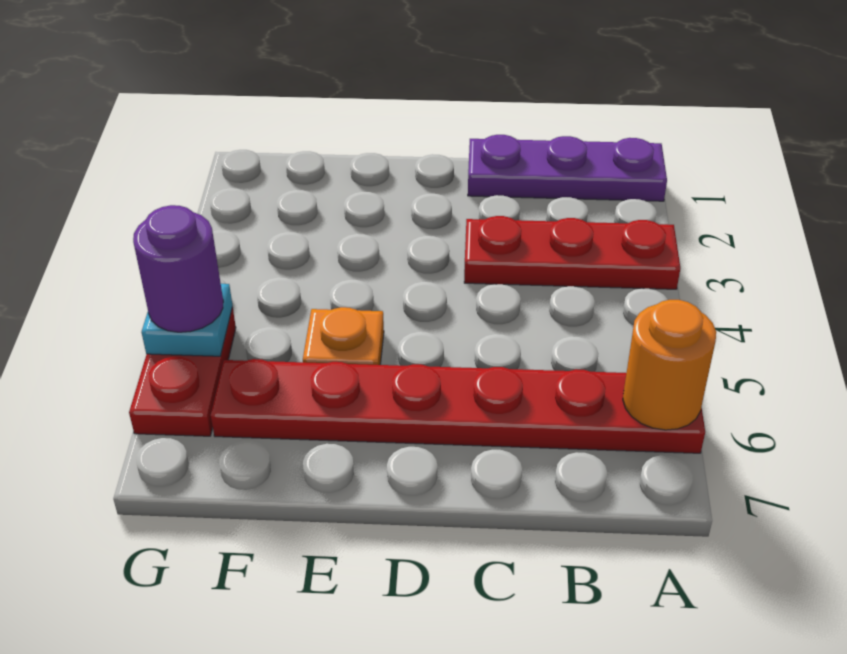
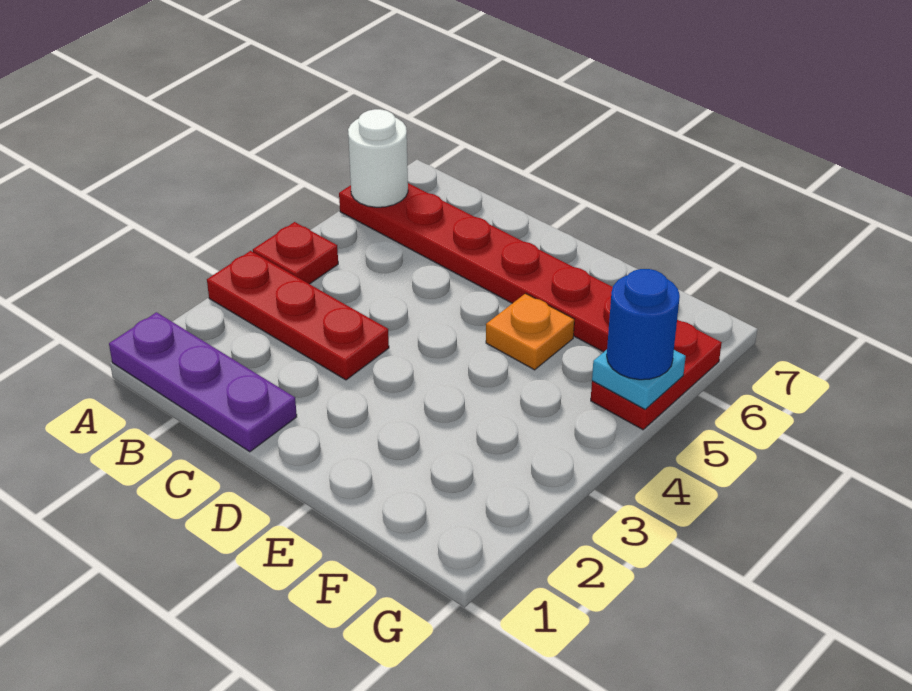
none -> red plate A4 level 1
orange round brick A6 level 2 -> white round brick A6 level 2
purple round brick G5 level 3 -> blue round brick G5 level 3

